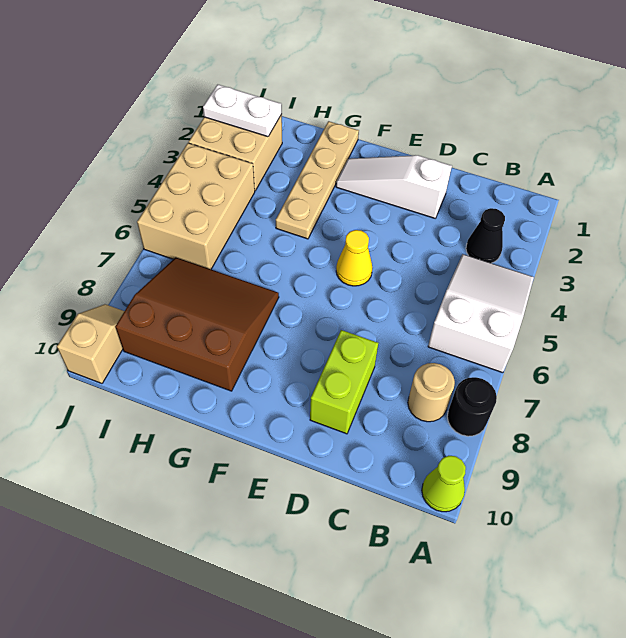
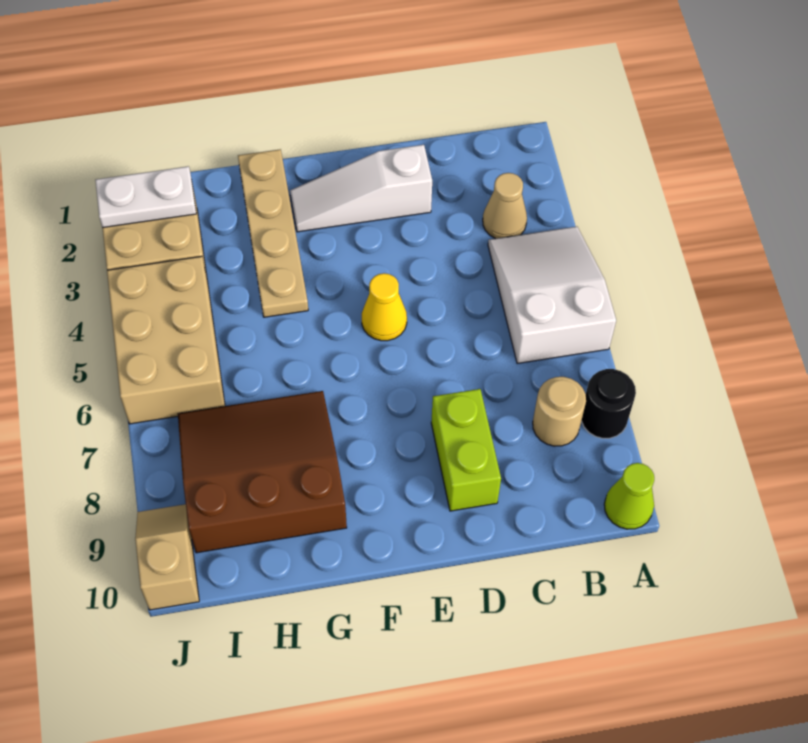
black cone B3 level 1 -> tan cone B3 level 1

